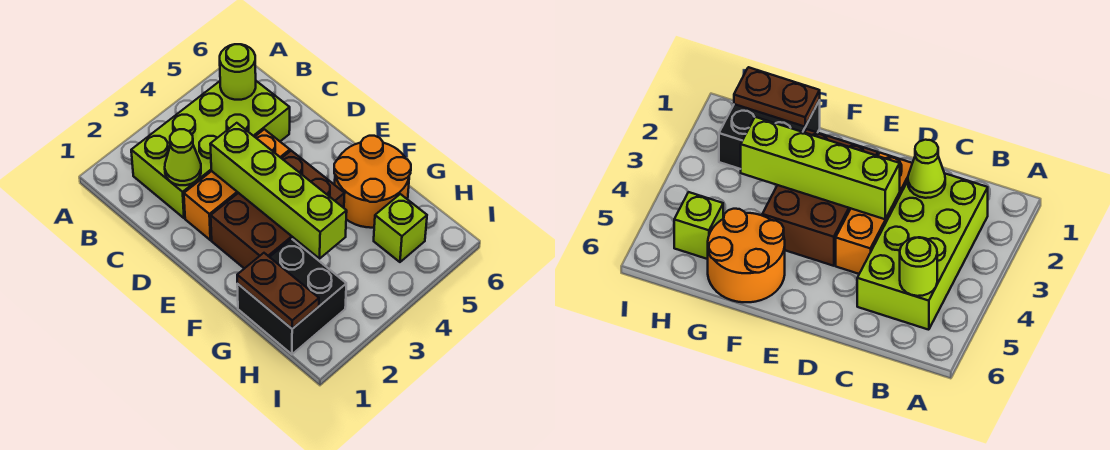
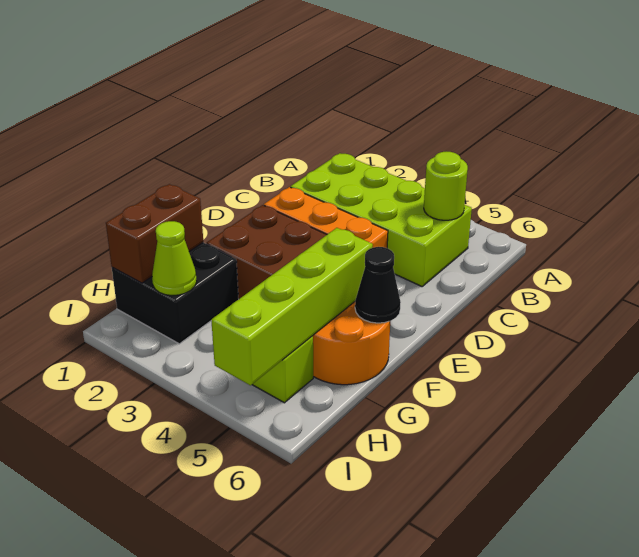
lime cone C2 level 2 -> lime cone H2 level 2
lime brick D3:G3 level 2 -> lime brick F5:I5 level 2
none -> black cone F6 level 2
brown plate G1:H1 level 2 -> brown brick G1:H1 level 2

